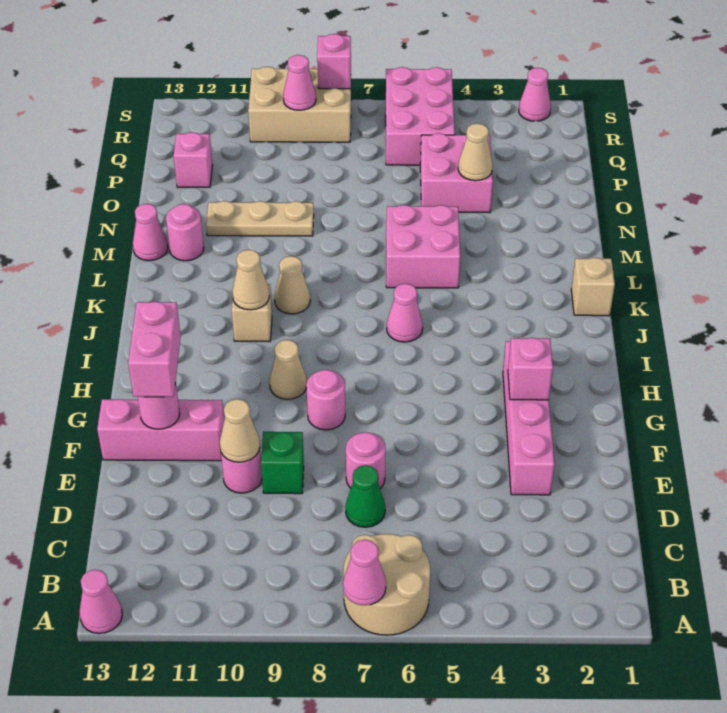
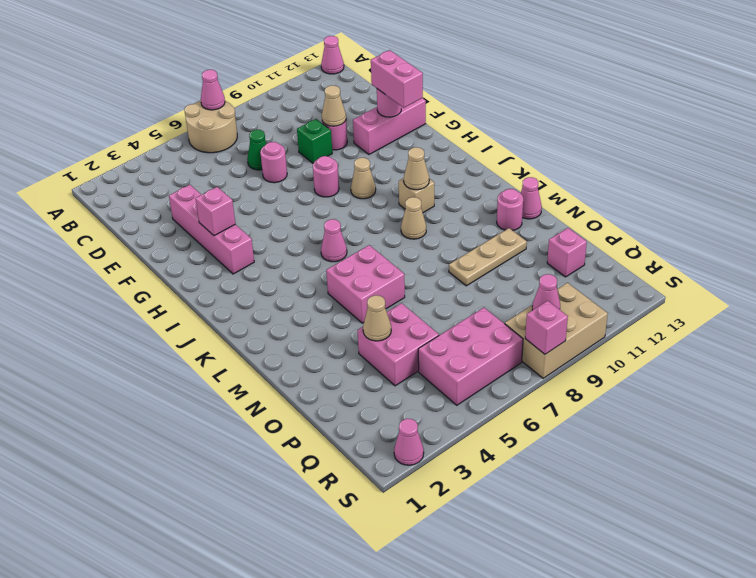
tan brick K1 level 1 -> none
pink brick Q5:S6 level 1 -> pink brick Q5:R7 level 1

